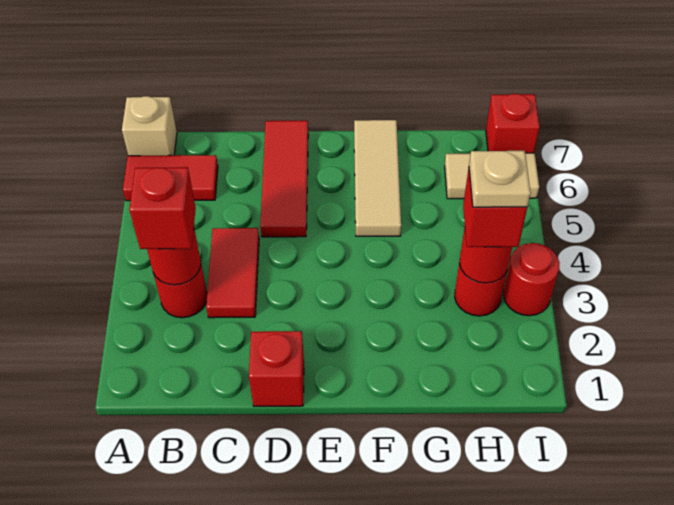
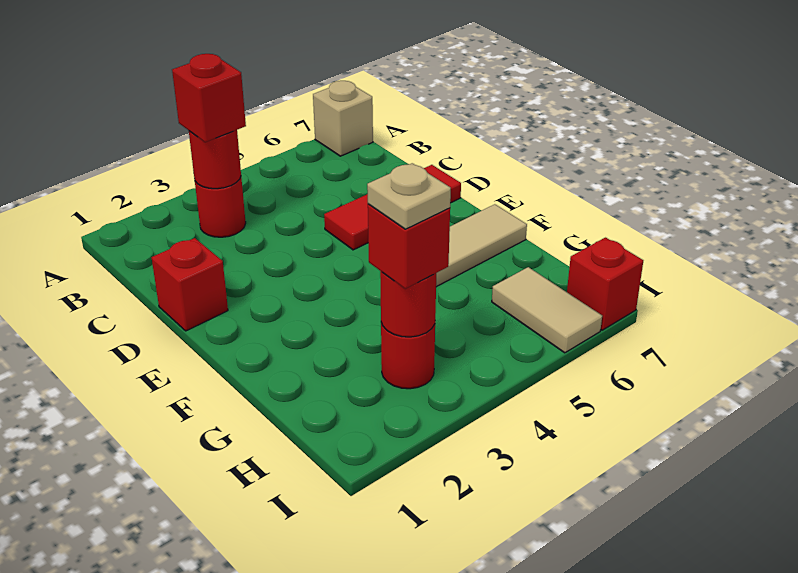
red tile A6:B6 level 1 -> none
red tile C3:C4 level 1 -> none
red round brick I3 level 1 -> none

